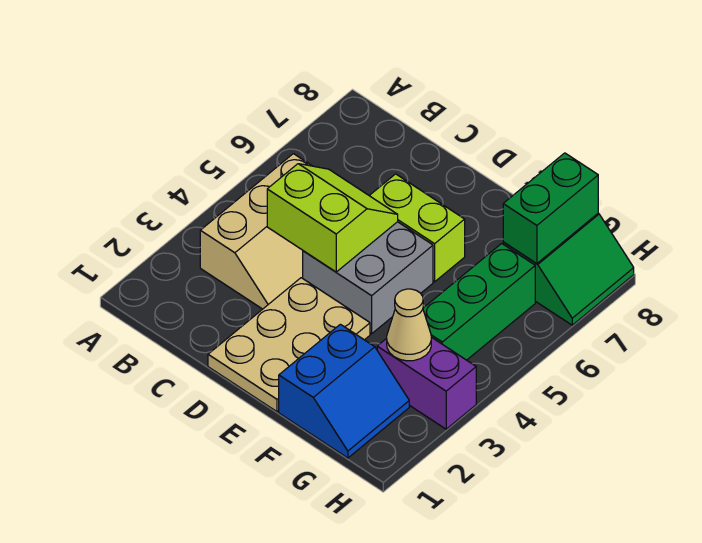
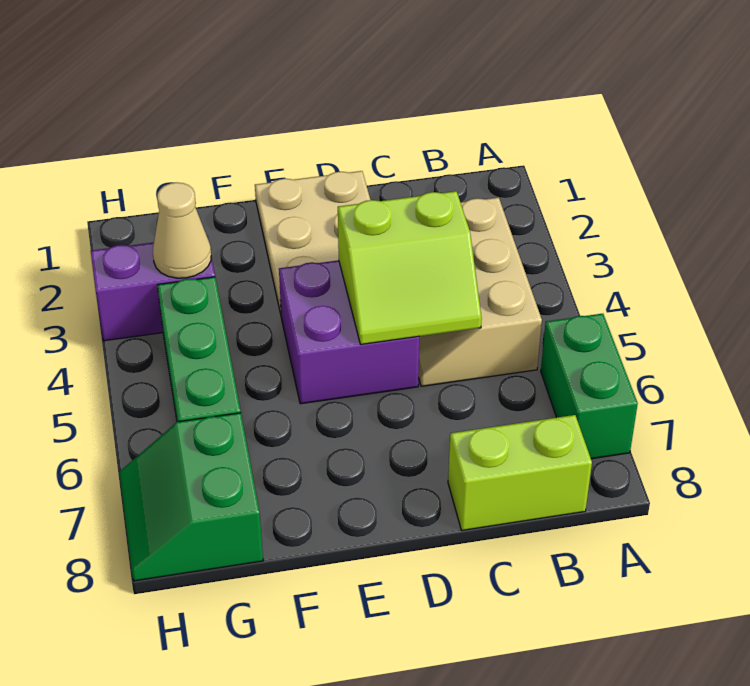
grey brick D4:E5 level 1 -> purple brick D4:E5 level 1
lime brick D6:E6 level 1 -> lime brick B8:C8 level 1
blue slope F1:G2 level 1 top F -> none
green brick G7:G8 level 2 -> green brick A6:A7 level 1

